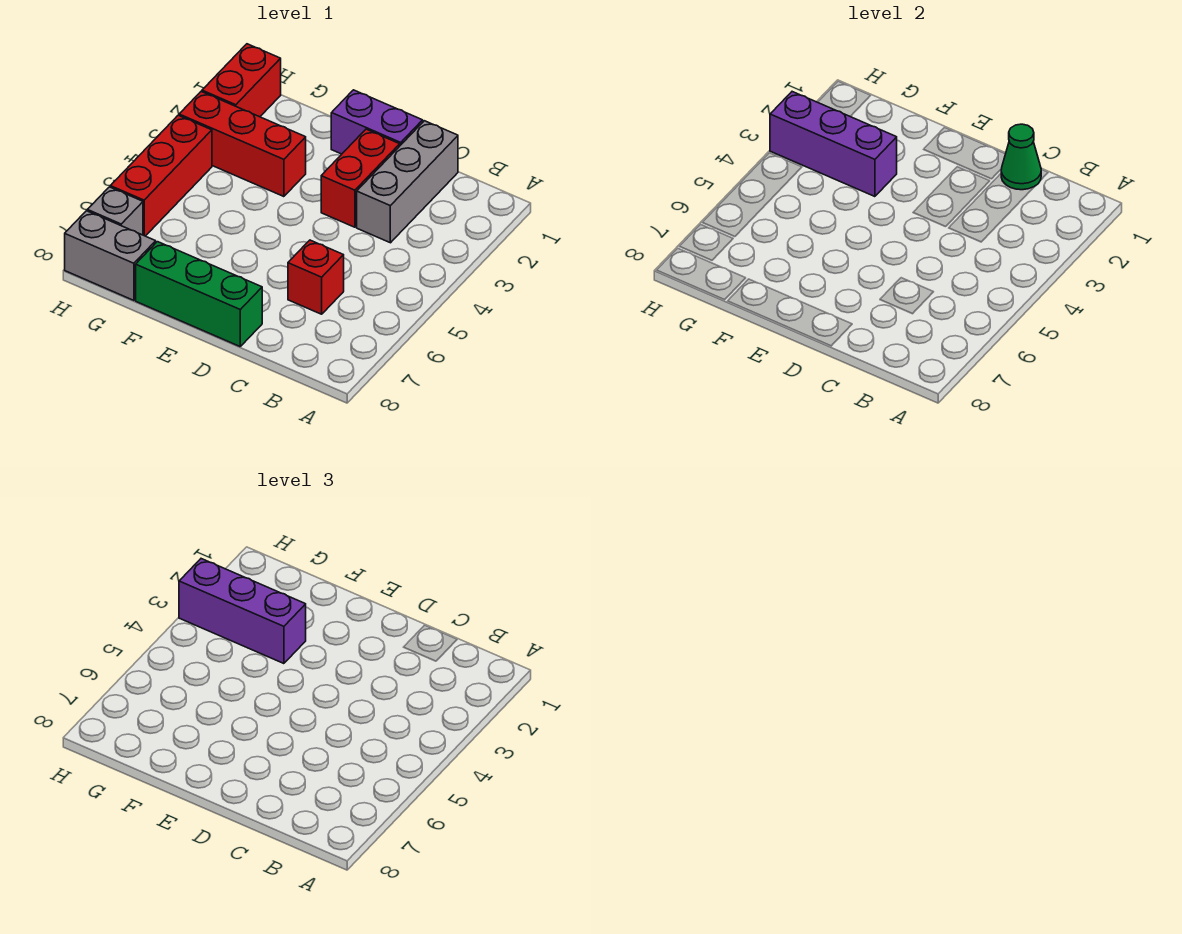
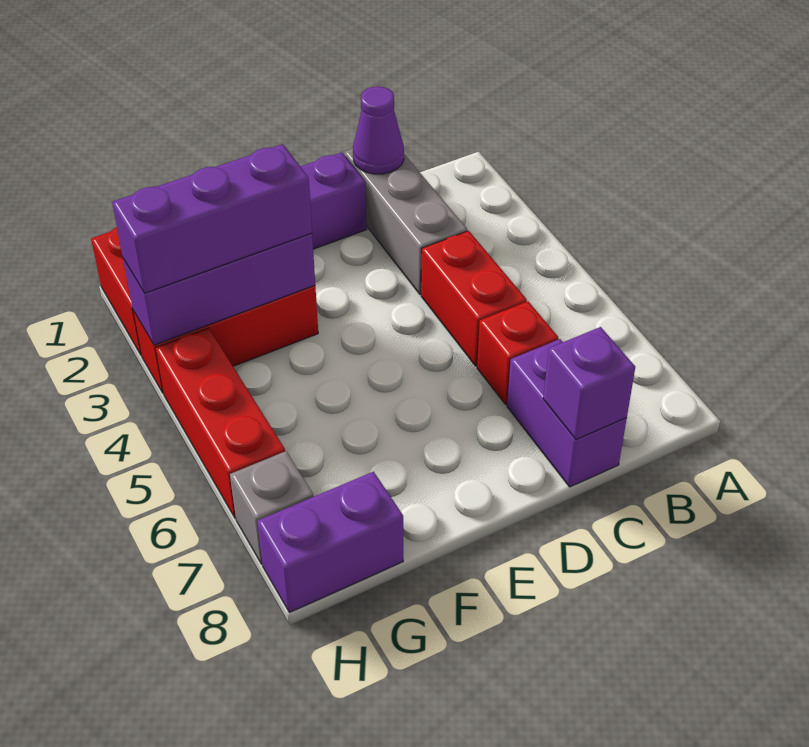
green cone C1 level 2 -> purple cone C1 level 2
none -> purple brick C7:C8 level 1
none -> purple brick C8 level 2
red brick D2:D3 level 1 -> red brick C4:C5 level 1
green brick D8:F8 level 1 -> none
grey brick G8:H8 level 1 -> purple brick G8:H8 level 1

